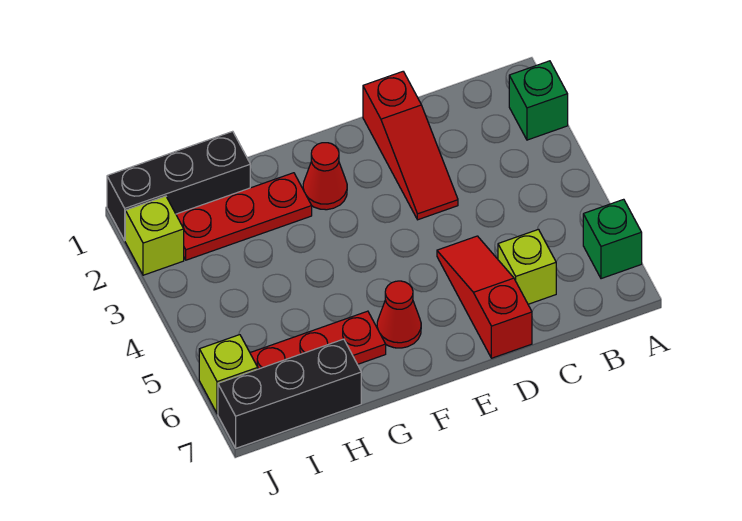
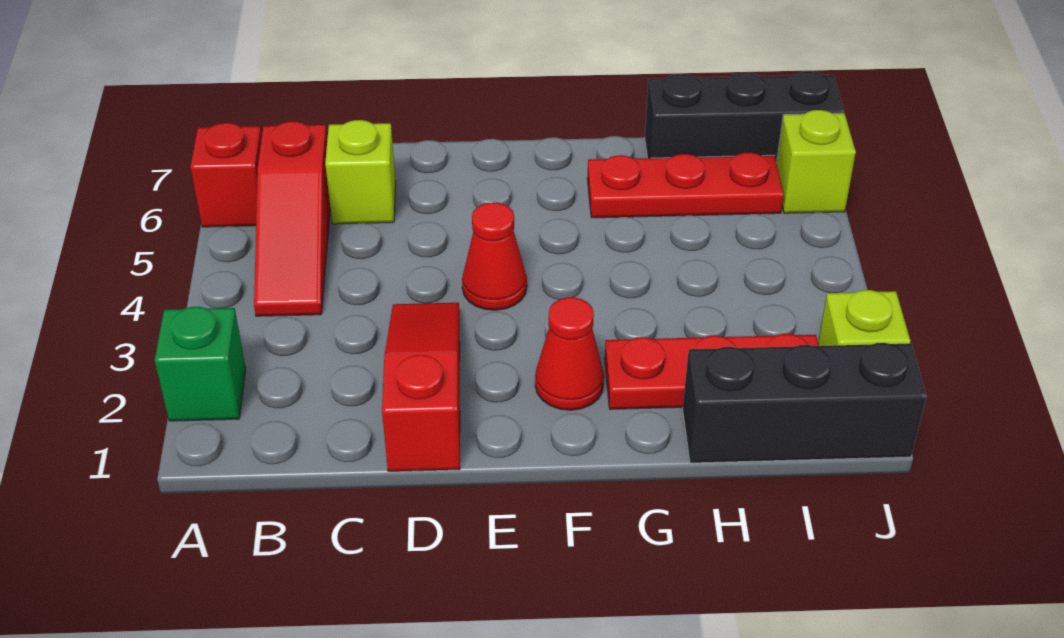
green brick A6 level 1 -> red brick A6 level 1
red slope D5:D7 level 1 top 7 -> red slope B4:B6 level 1 top 6
red cone F6 level 1 -> red cone E4 level 1

